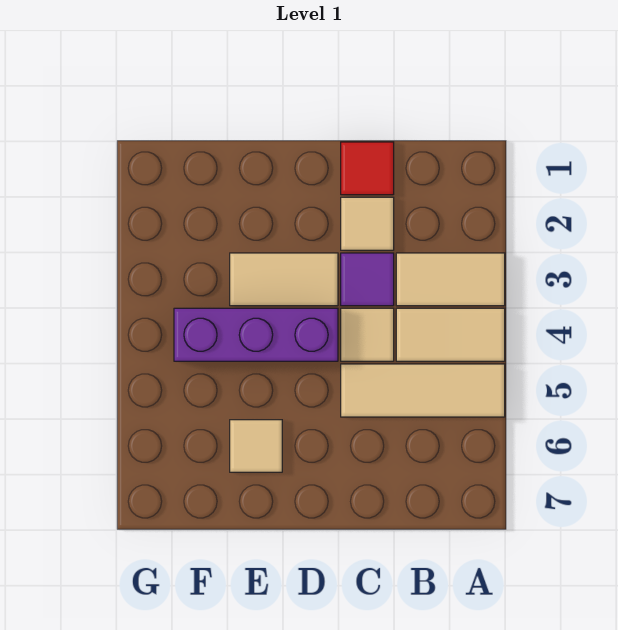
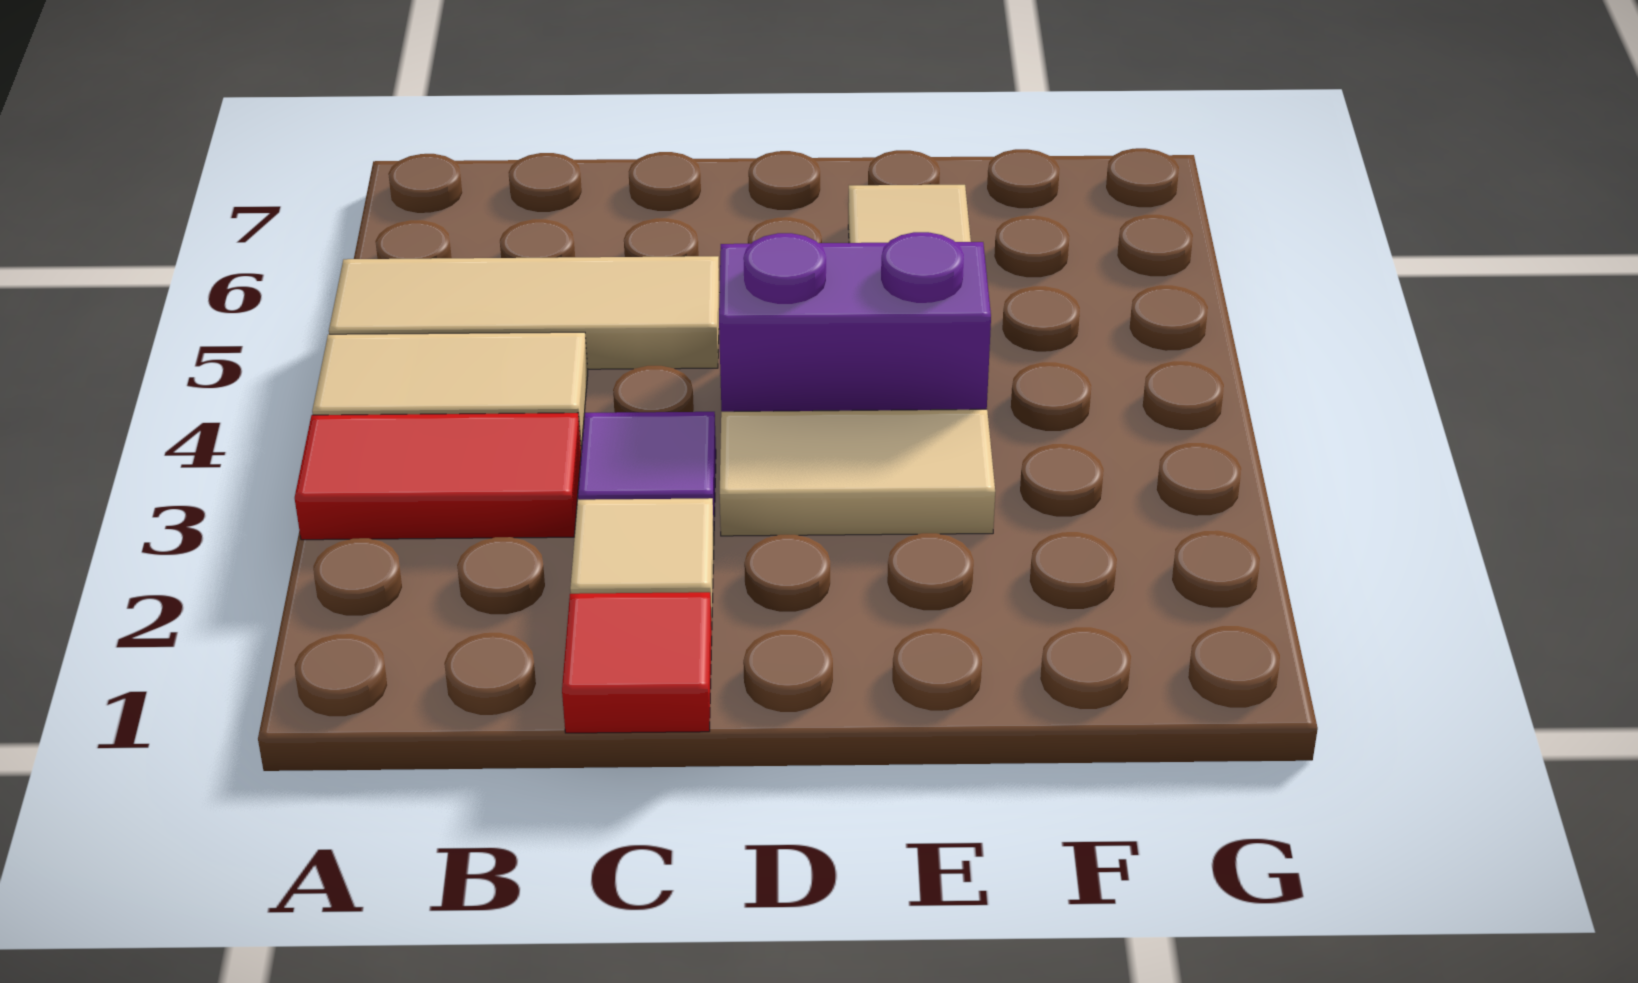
tan tile A3:B3 level 1 -> red tile A3:B3 level 1
tan tile C4 level 1 -> none
purple brick D4:F4 level 1 -> purple brick D4:E4 level 1

